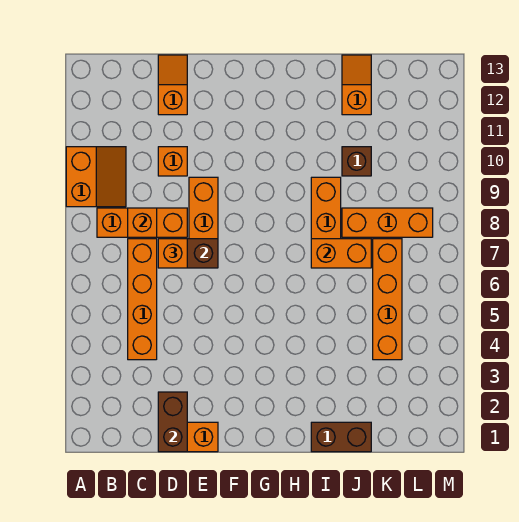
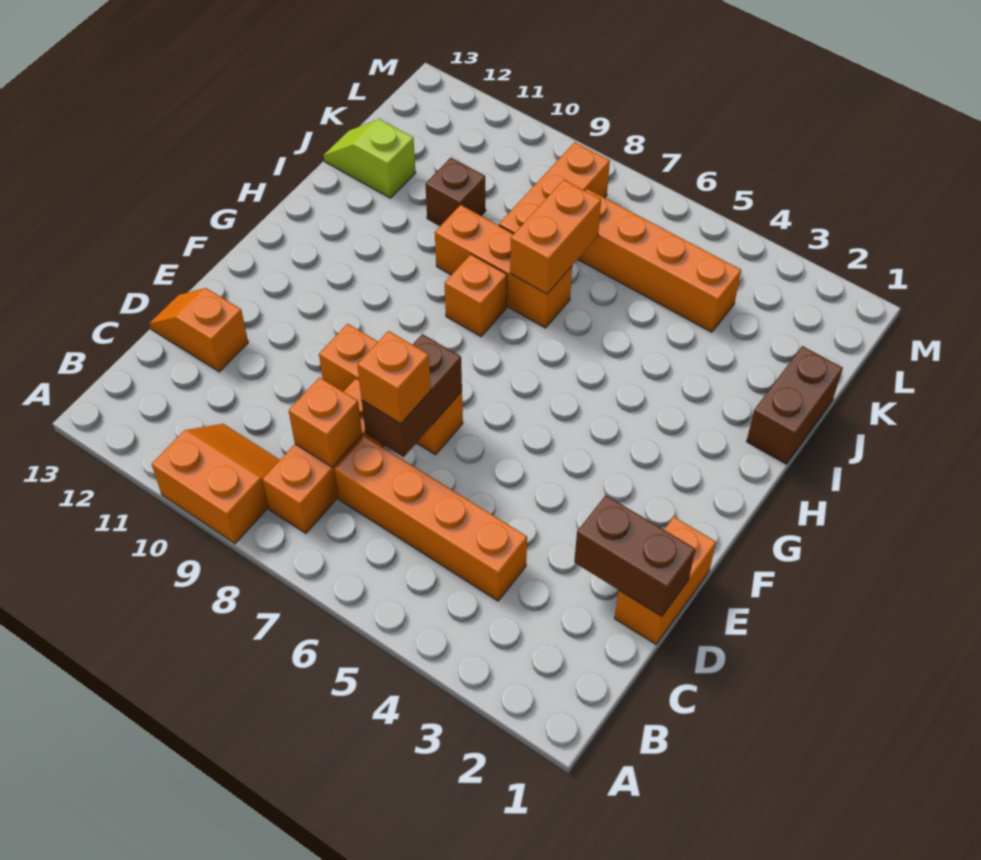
orange brick D10 level 1 -> orange brick H8 level 1
orange slope J12:J13 level 1 top 12 -> lime slope J12:J13 level 1 top 12

